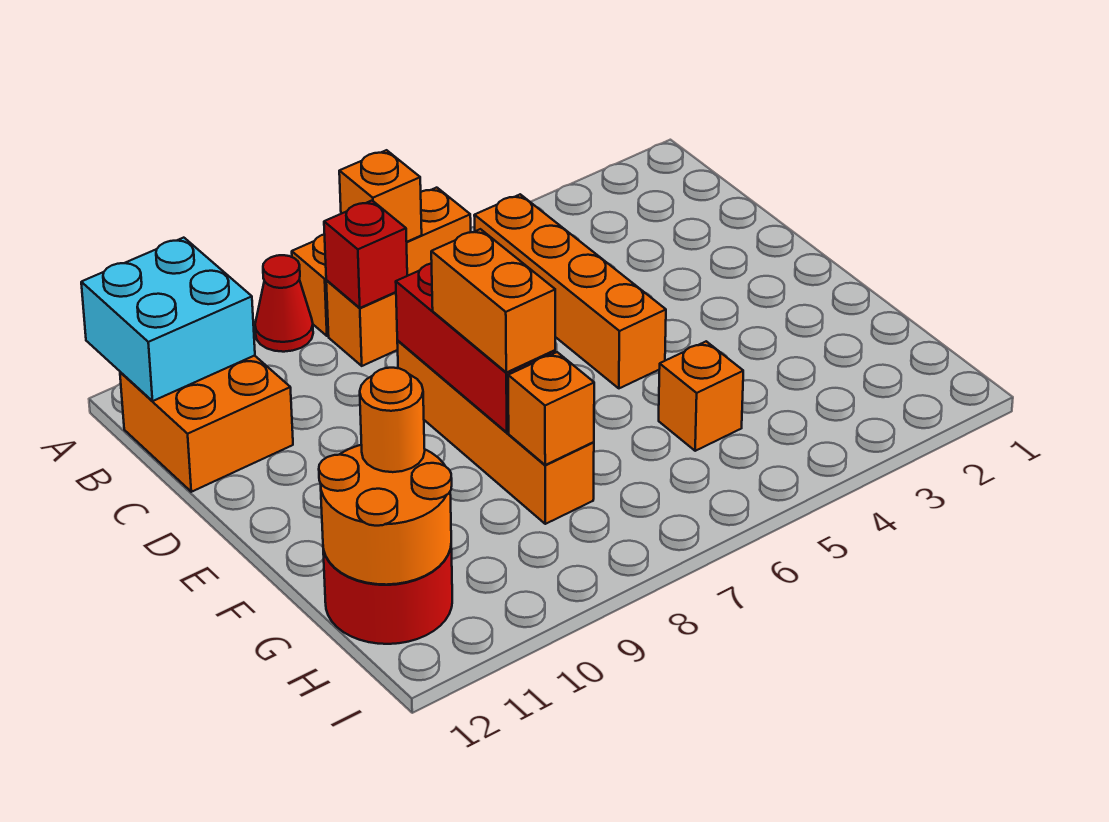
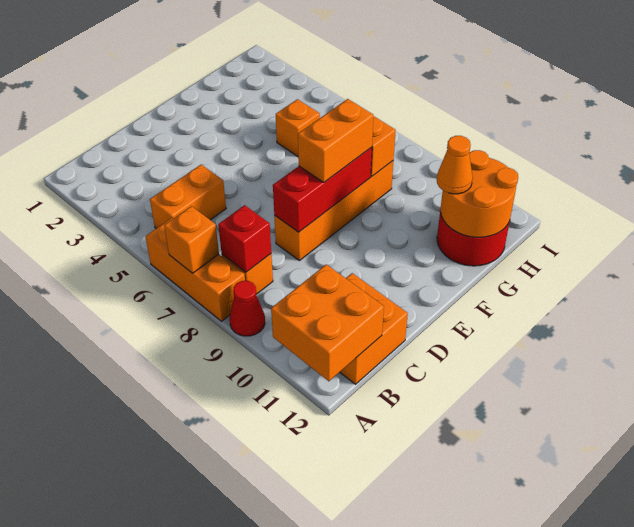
cyan brick A11:B12 level 2 -> orange brick A11:B12 level 2
orange brick B5:E5 level 1 -> orange brick B5:C5 level 1
orange round brick G11 level 3 -> orange cone G11 level 3

